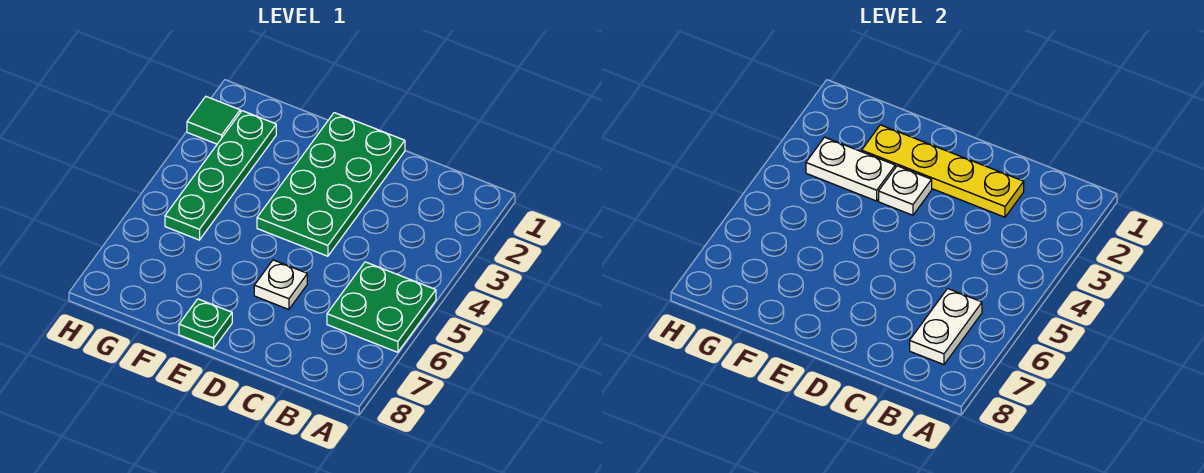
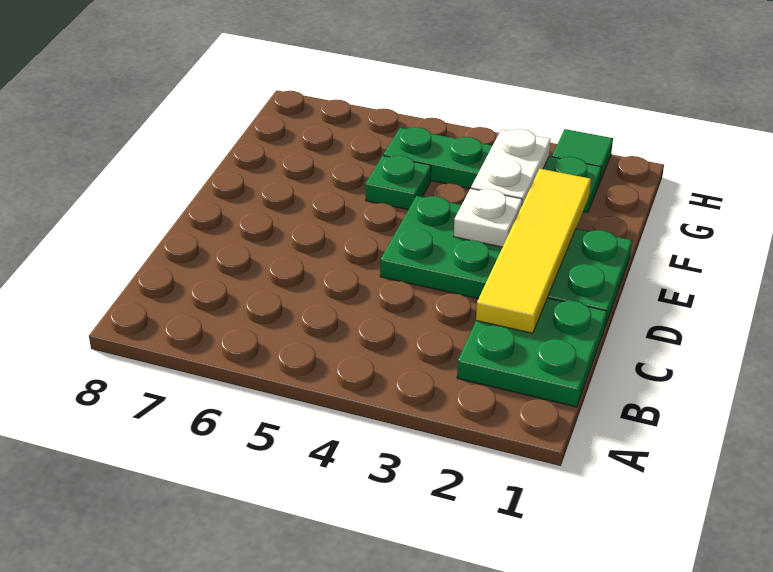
green plate A5:B6 level 1 -> green plate B1:C2 level 1
white plate B6:B7 level 2 -> none
yellow plate C2:F2 level 2 -> yellow tile C2:F2 level 2
white plate D6 level 1 -> none
green plate E8 level 1 -> green plate F5 level 1

